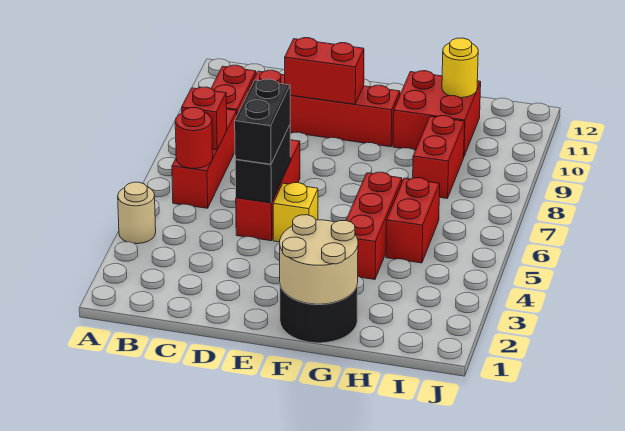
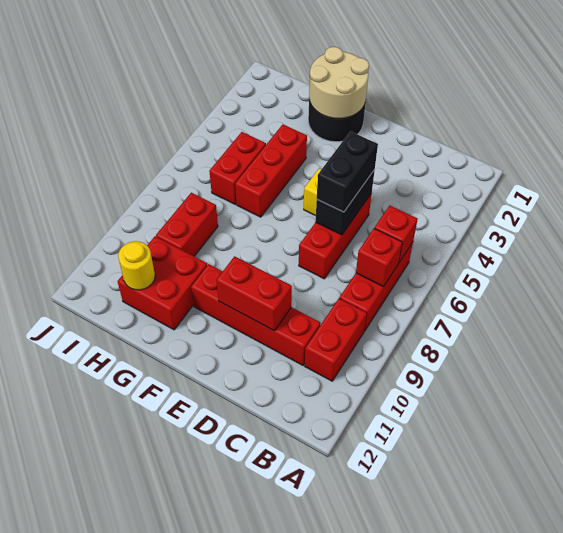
tan round brick A4 level 1 -> none
red round brick B6 level 2 -> red brick B6 level 2

